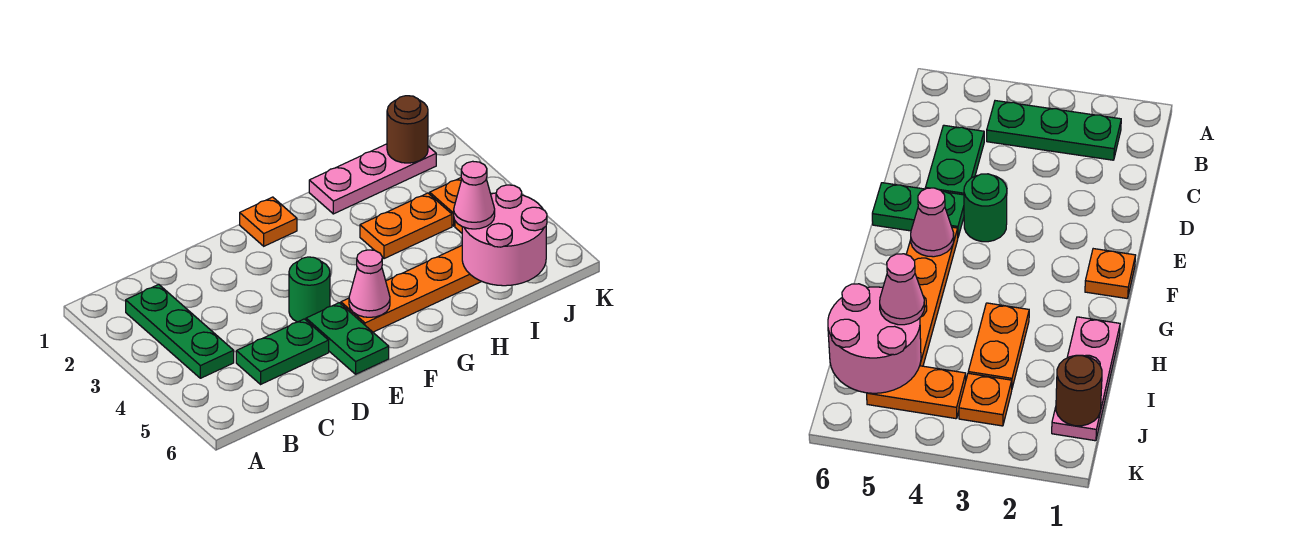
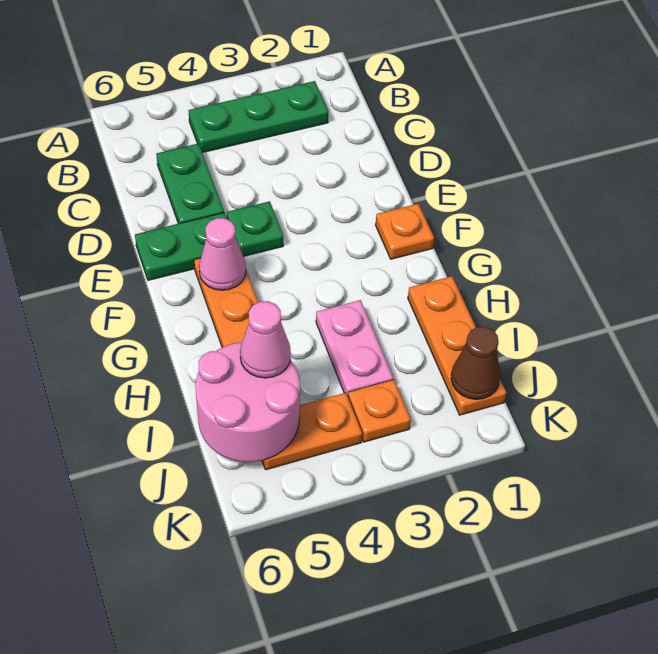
green round brick E4 level 1 -> green plate E4 level 1
pink plate H1:J1 level 1 -> orange plate H1:J1 level 1
orange plate H3:I3 level 1 -> pink plate H3:I3 level 1
brown round brick J1 level 2 -> brown cone J1 level 2

